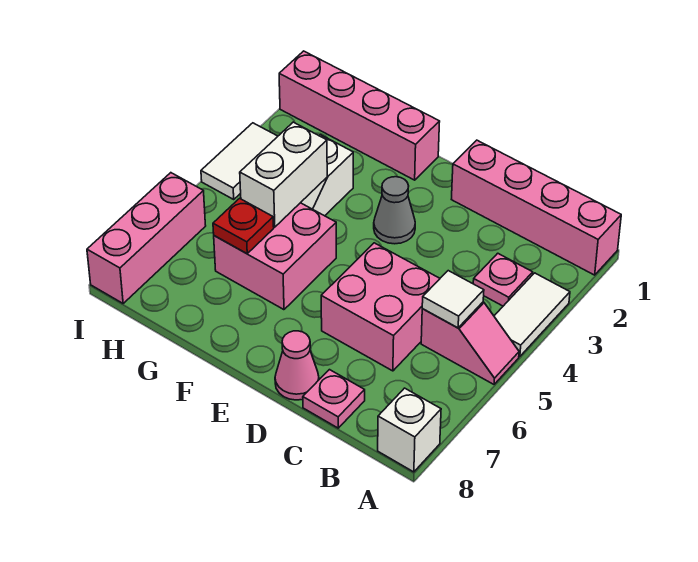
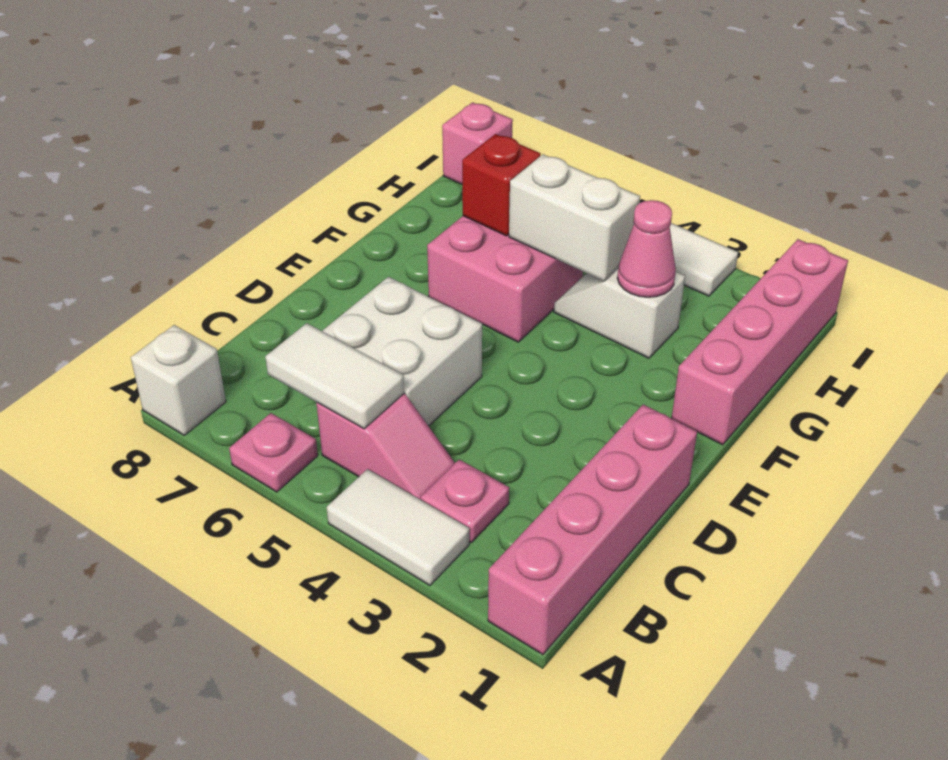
pink slope A5:B5 level 1 top B -> pink slope B4:B5 level 1 top 5
white tile B5 level 2 -> white tile B5:B6 level 2
pink brick C5:D6 level 1 -> white brick C5:D6 level 1
pink plate C8 level 1 -> pink plate A6 level 1
pink cone D8 level 1 -> pink cone G3 level 2
grey cone E3 level 1 -> none
red plate G6 level 2 -> red brick G6 level 2
pink brick I6:I8 level 1 -> pink brick I8 level 1

